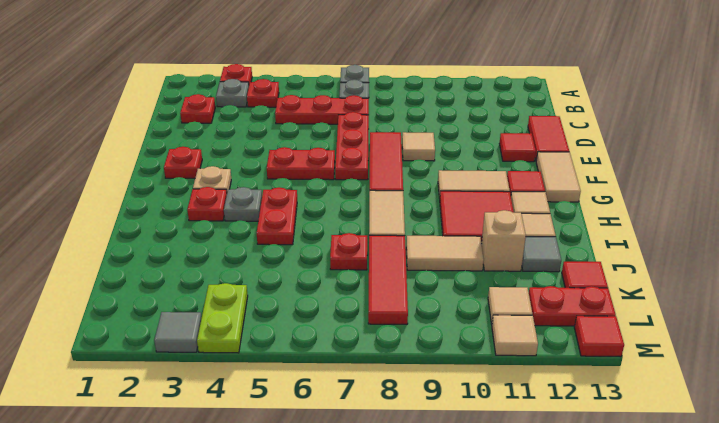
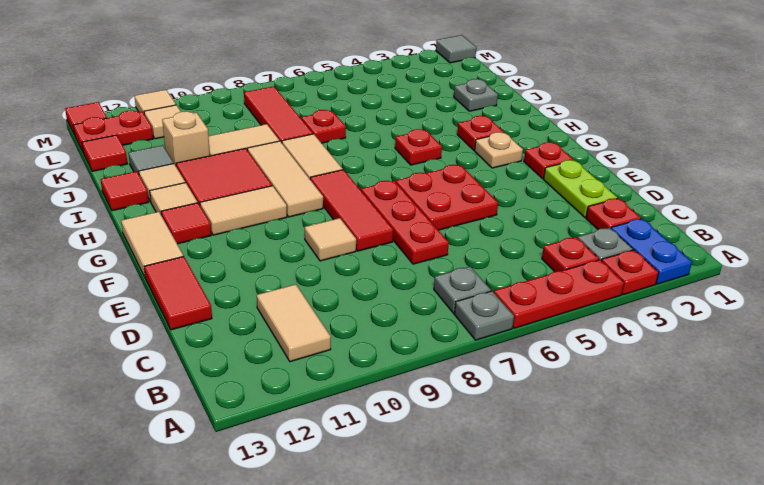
none -> blue plate A2:B2 level 1
none -> tan tile B11:C11 level 1
red plate C5:C7 level 1 -> red plate A4:A6 level 1
red tile E12 level 1 -> red tile I13 level 1
red plate F5:F6 level 1 -> red plate E5:F6 level 1
none -> tan tile G9:I9 level 1
grey plate H4 level 1 -> grey plate J2 level 1
red plate H5:I5 level 1 -> red plate H5 level 1
lime plate L4:M4 level 1 -> lime plate D2:E2 level 1
grey tile M3 level 1 -> grey tile M1 level 1

